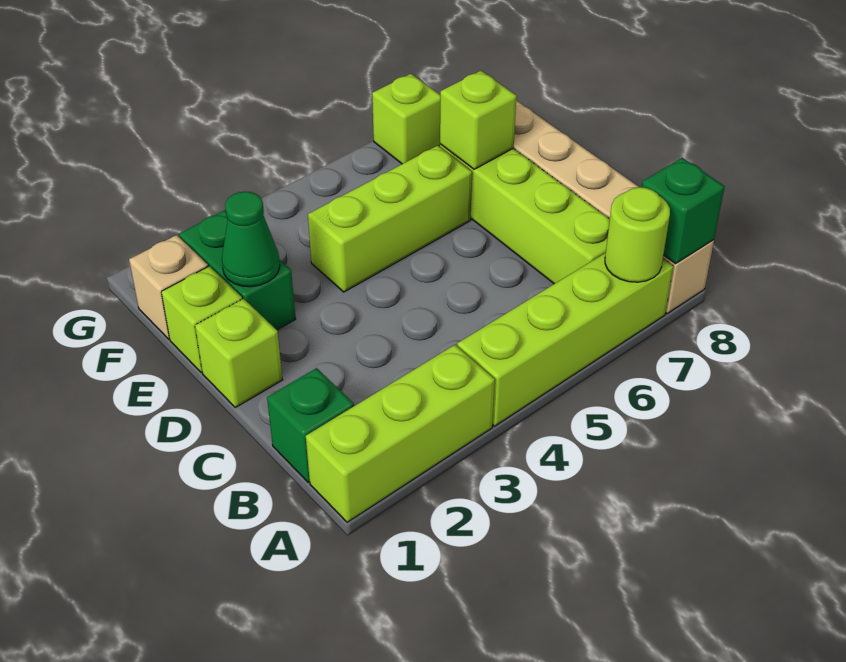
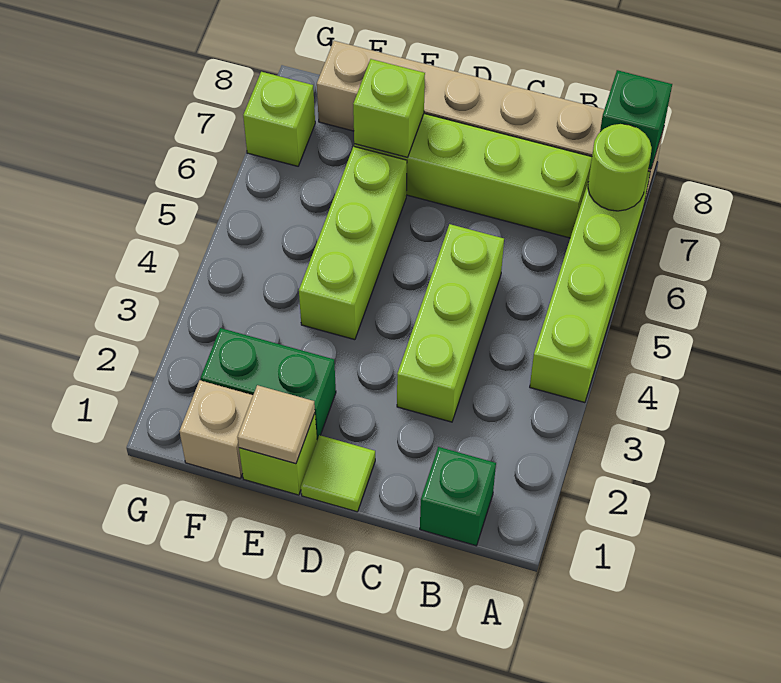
lime brick A1:A3 level 1 -> lime brick C3:C5 level 1
lime brick D1 level 1 -> lime tile D1 level 1
none -> tan tile E1 level 2
green cone E2 level 2 -> none

